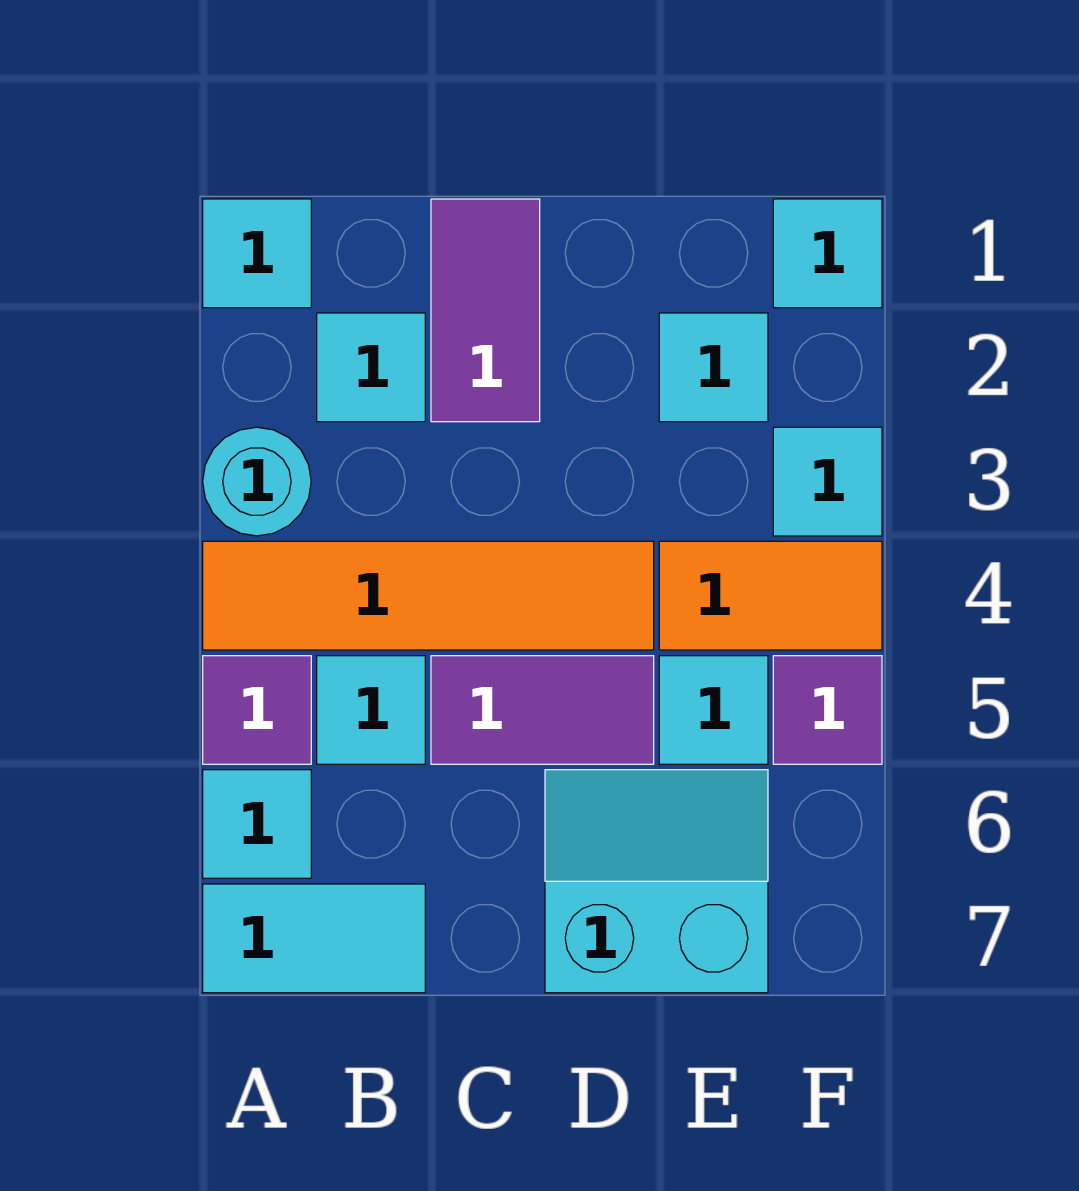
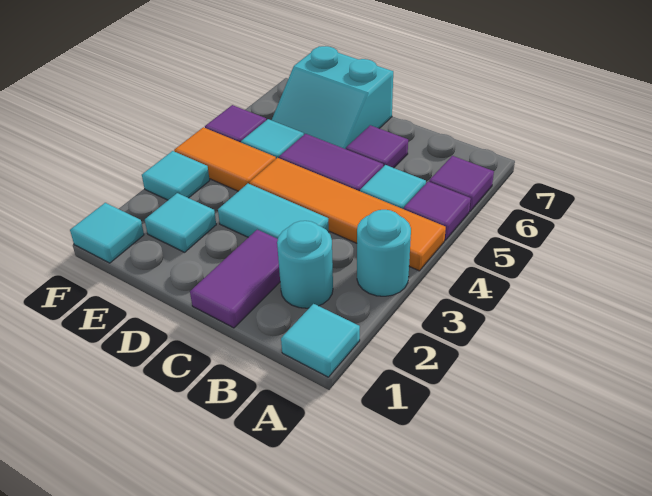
cyan tile A6 level 1 -> purple tile A6 level 1
cyan tile A7:B7 level 1 -> cyan tile C3:D3 level 1
cyan tile B2 level 1 -> cyan round brick B2 level 1
none -> purple tile C6 level 1

